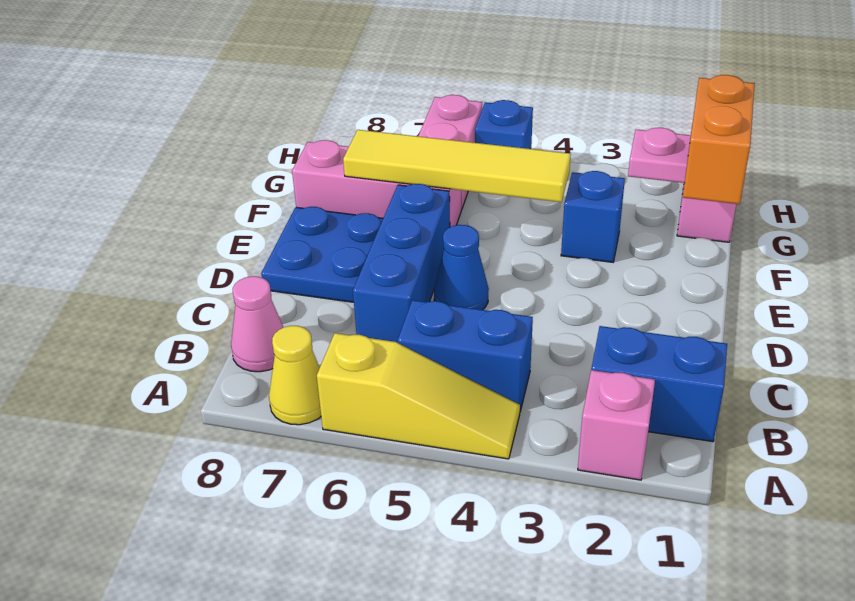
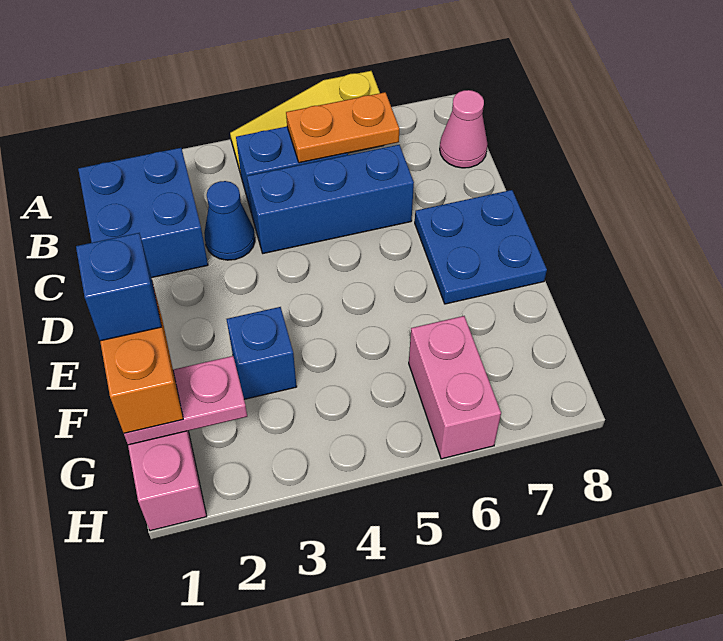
pink brick A2 level 1 -> none
yellow cone A7 level 1 -> none
blue brick B1:B2 level 1 -> blue brick B1:C2 level 1
none -> orange plate B5:B6 level 2
blue brick C6:E6 level 1 -> blue brick C4:C6 level 1
blue cone D5 level 1 -> blue cone C3 level 1
yellow tile F4:F7 level 2 -> none
pink brick F6:F8 level 1 -> none
blue brick H5 level 1 -> blue brick F1 level 4

